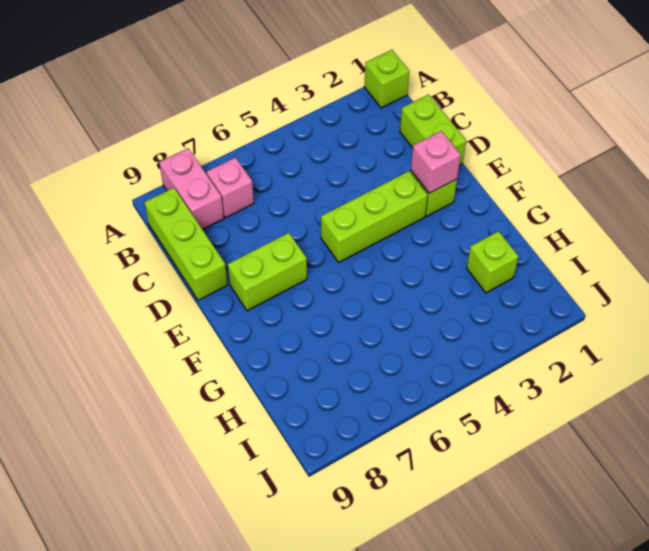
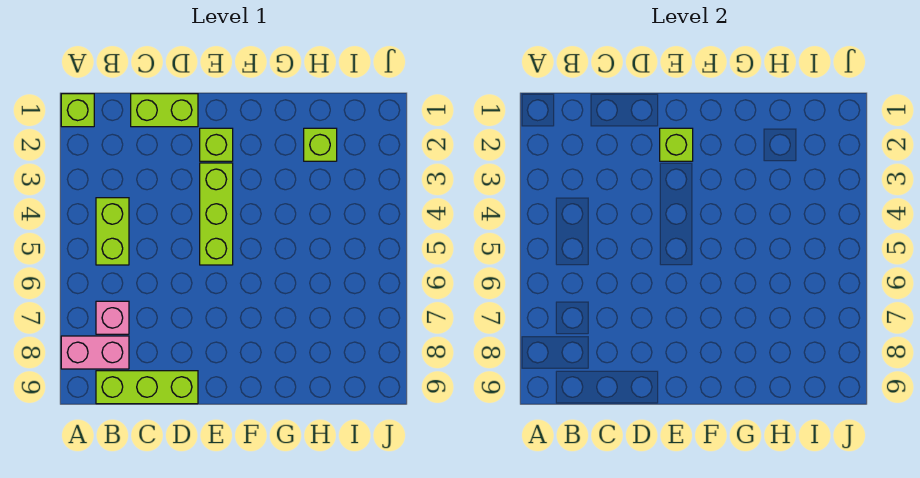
pink brick E2 level 2 -> lime brick E2 level 2
lime brick E7:E8 level 1 -> lime brick B4:B5 level 1

